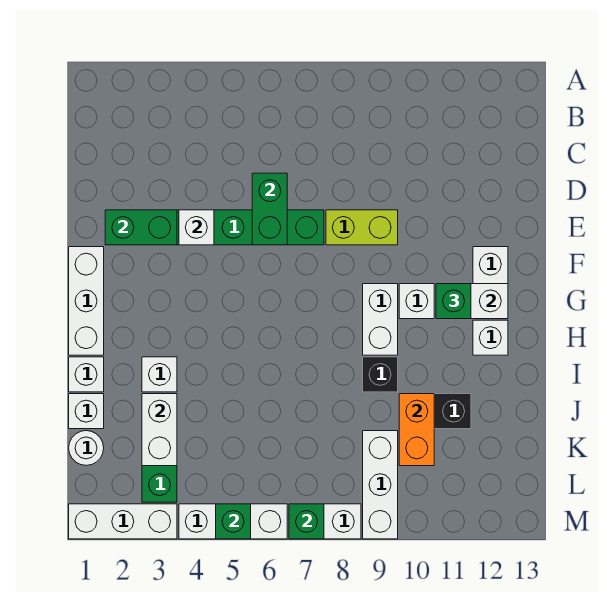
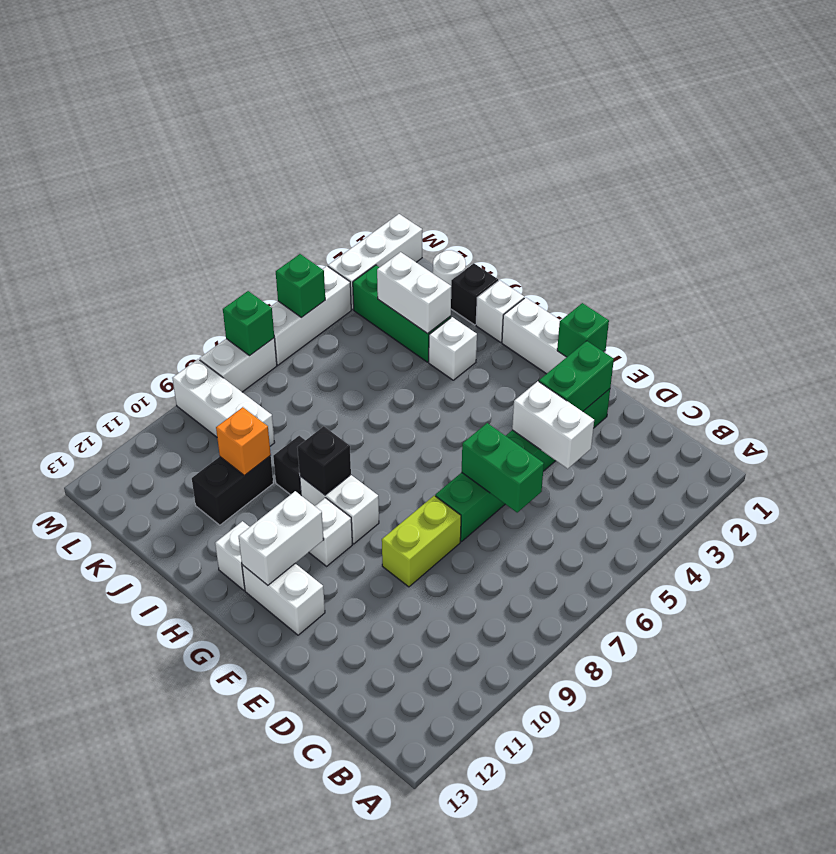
white brick E4 level 2 -> white brick D4:E4 level 2
green brick G11 level 3 -> green brick F1 level 2
none -> black brick H9 level 2
white brick J1 level 1 -> black brick J1 level 1
orange brick J10:K10 level 2 -> orange brick J10 level 2

